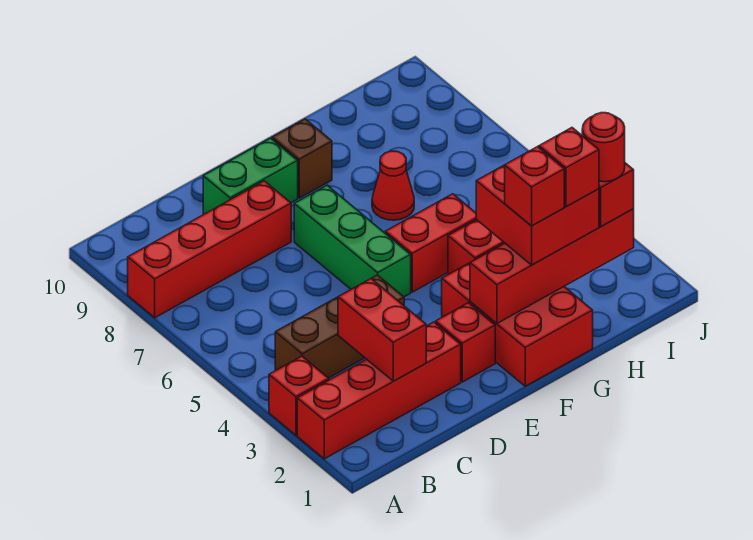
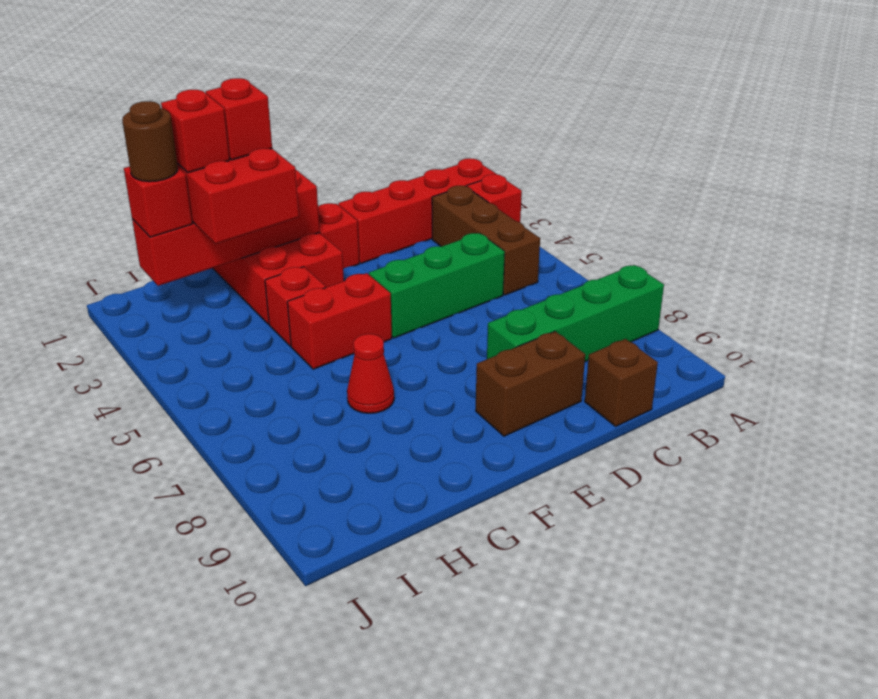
red brick A8:D8 level 1 -> green brick A8:D8 level 1
brown brick B4:D4 level 1 -> brown brick B3:B5 level 1
red brick C2:C3 level 2 -> none
green brick D9:E9 level 1 -> brown brick D9:E9 level 1
green brick E5:E7 level 1 -> green brick C5:E5 level 1
brown brick F9 level 1 -> brown brick C10 level 1
red round brick I2 level 4 -> brown round brick I2 level 4

